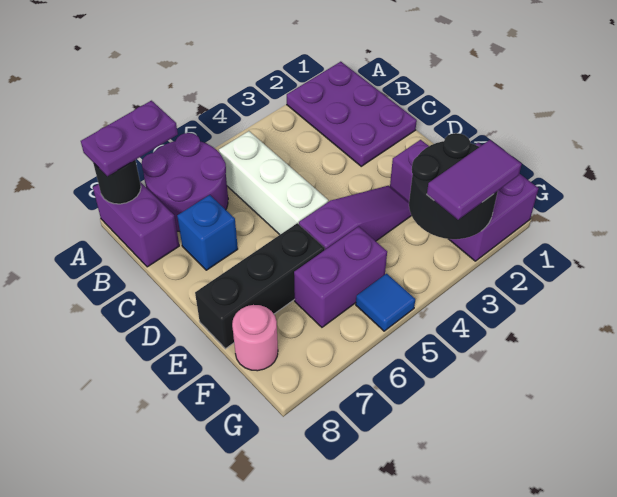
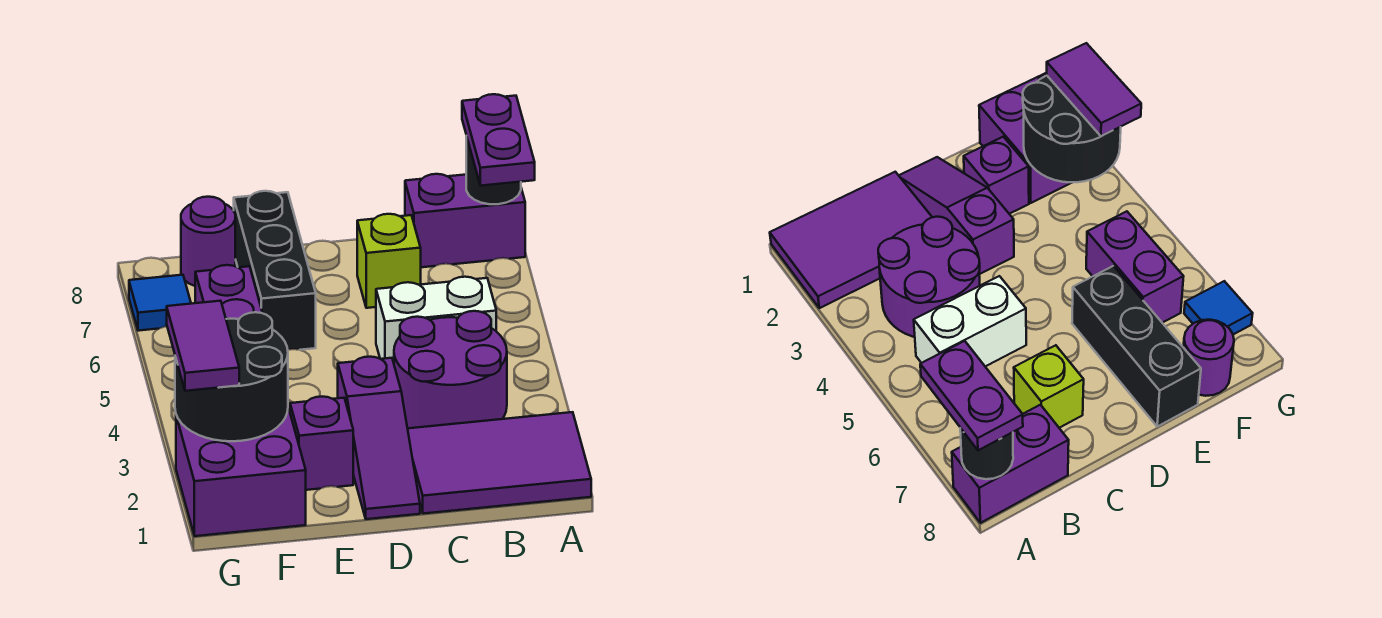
purple plate A1:C2 level 1 -> purple tile A1:C2 level 1
purple round brick A6:B7 level 1 -> purple round brick B3:C4 level 1
white brick B5:D5 level 1 -> white brick B5:C5 level 1
blue brick C7 level 1 -> lime brick C7 level 1
purple slope E3:E5 level 1 top 5 -> purple slope D1:D3 level 1 top 3
pink round brick F8 level 1 -> purple round brick F8 level 1
blue tile G5 level 1 -> blue tile G7 level 1

